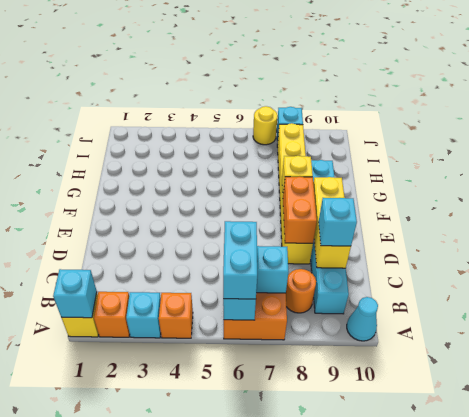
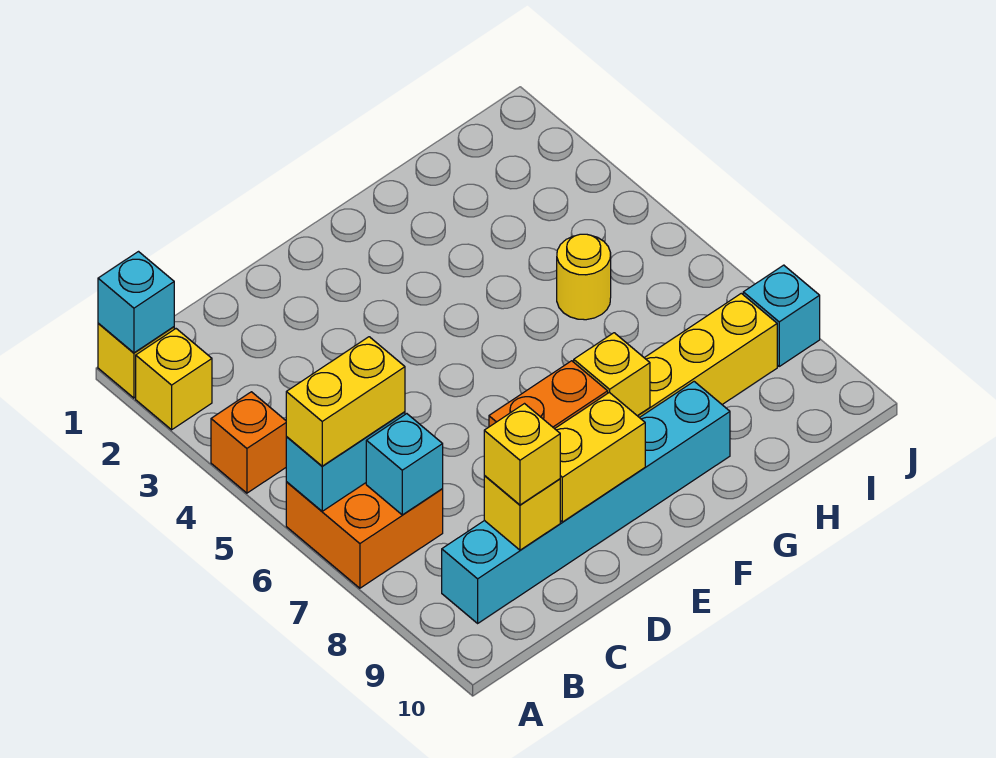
orange brick A2 level 1 -> yellow brick A2 level 1
cyan brick A3 level 1 -> none
cyan brick A6:B6 level 3 -> yellow brick A6:B6 level 3
cyan cone A10 level 1 -> none
orange round brick B8 level 1 -> none
cyan brick C9 level 3 -> yellow brick C9 level 3
yellow round brick J7 level 1 -> yellow round brick H5 level 1

